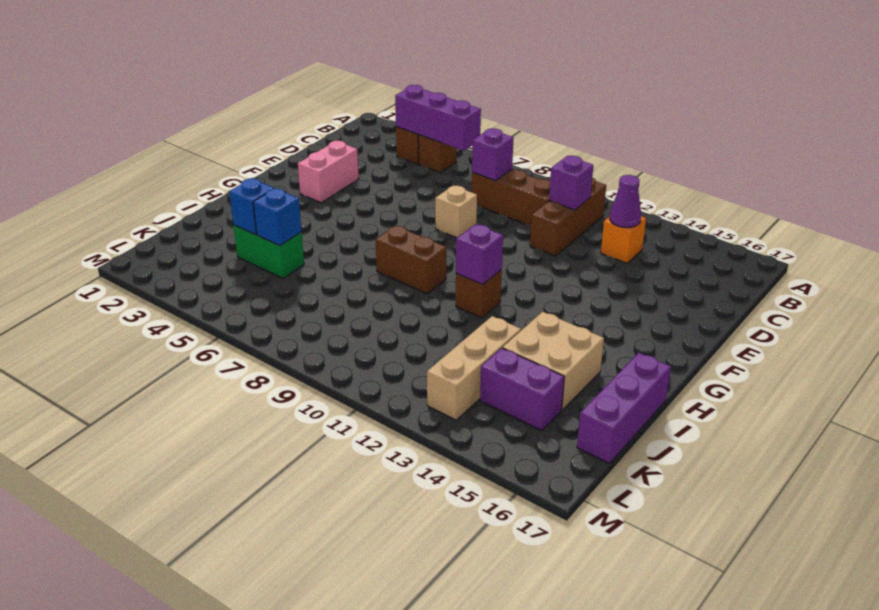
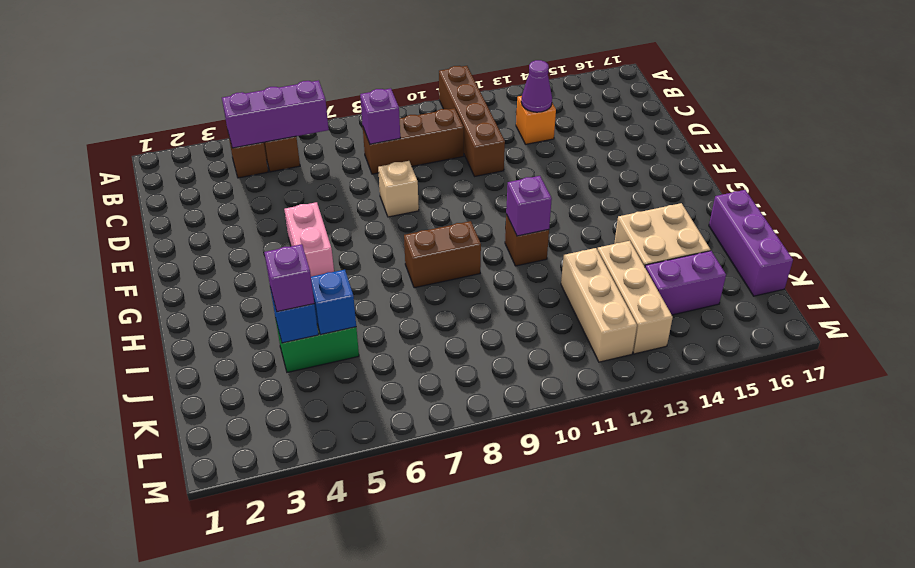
brown brick B11:D11 level 1 -> brown brick A11:D11 level 1
purple brick C11 level 2 -> purple brick J4 level 3
pink brick E3:F3 level 1 -> pink brick F5:G5 level 1
none -> tan brick J12:L12 level 1

